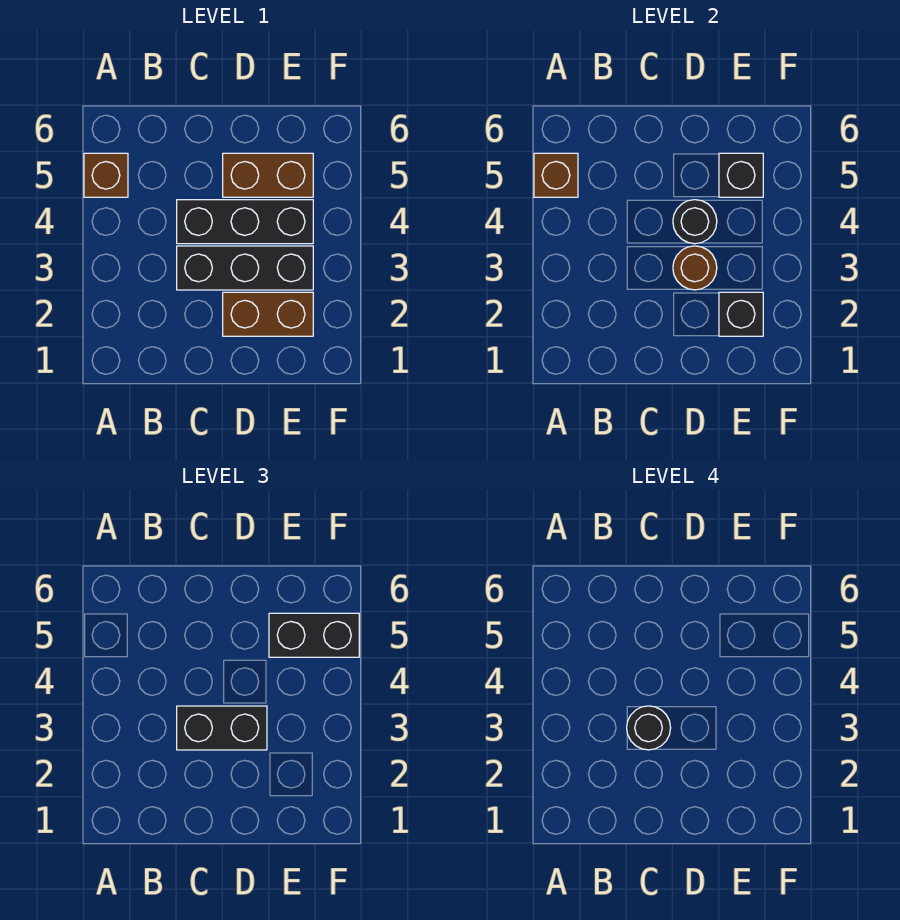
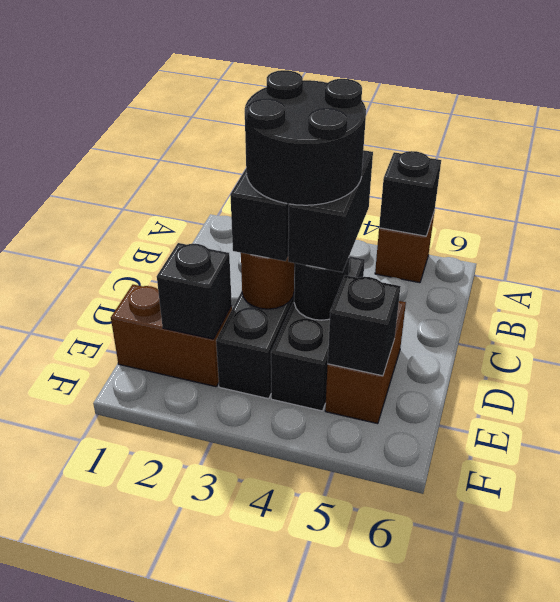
brown brick A5 level 2 -> black brick A5 level 2
black round brick C3 level 4 -> black round brick C3:D4 level 4
brown brick D2:E2 level 1 -> brown brick E1:E2 level 1
black brick E5:F5 level 3 -> black brick C4:D4 level 3

